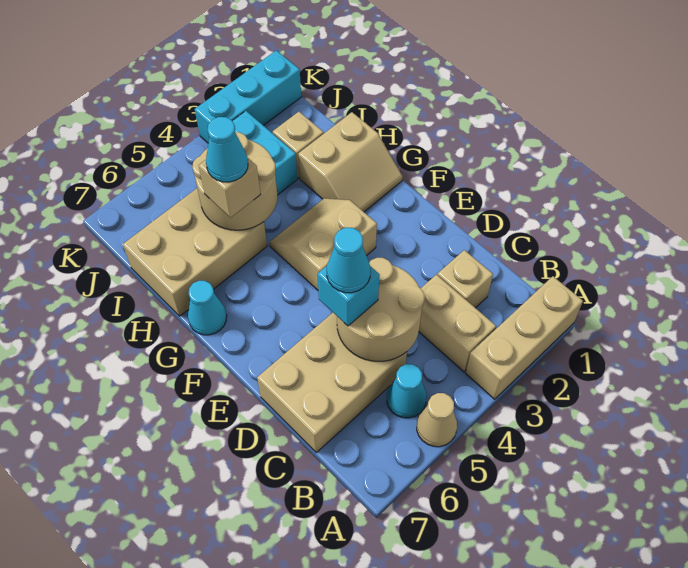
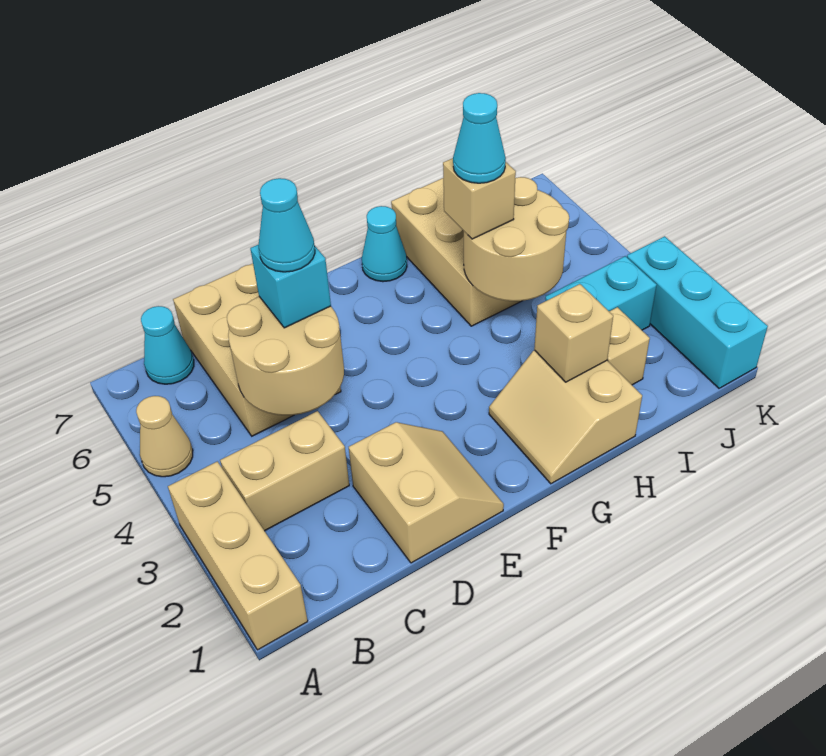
cyan cone B5 level 1 -> cyan cone B7 level 1
tan brick C2 level 1 -> tan brick H2 level 2
tan slope F3:G4 level 1 top F -> tan slope D1:E2 level 1 top D

